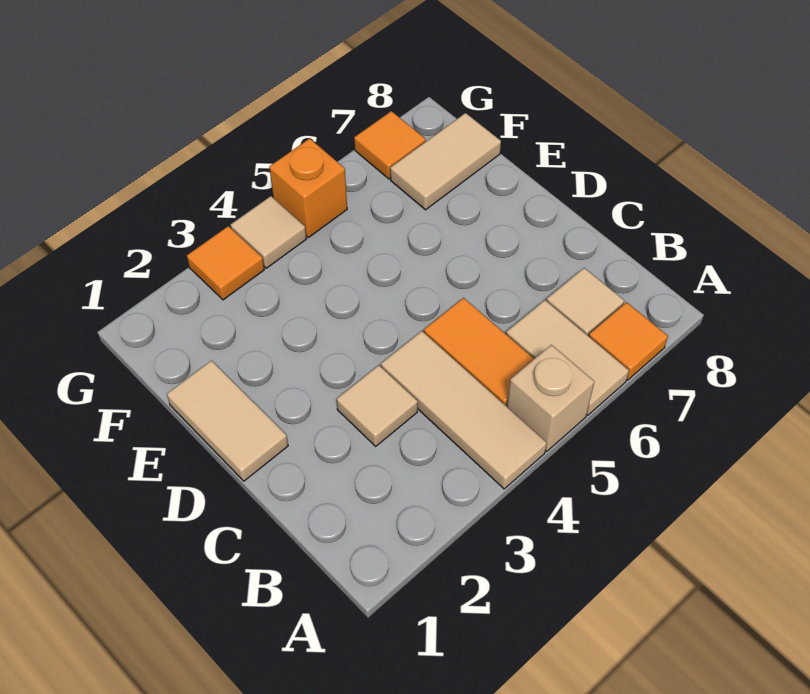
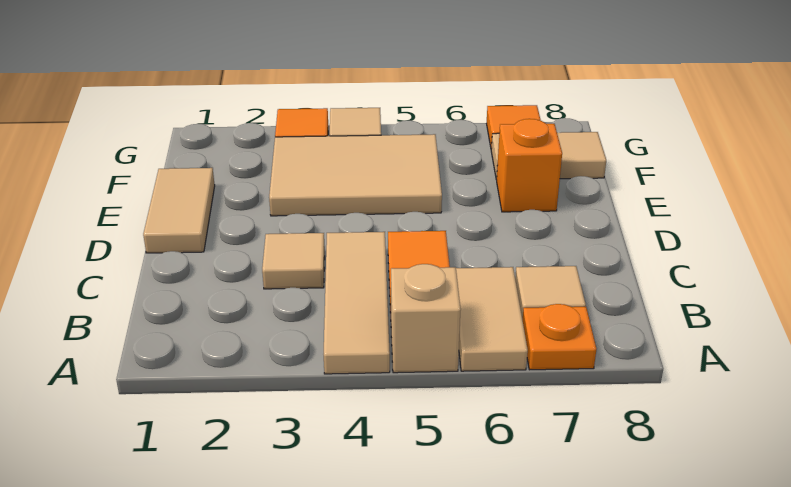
orange tile A7 level 1 -> orange plate A7 level 1
none -> tan tile E3:F5 level 1
orange brick G5 level 1 -> orange brick E7 level 1

